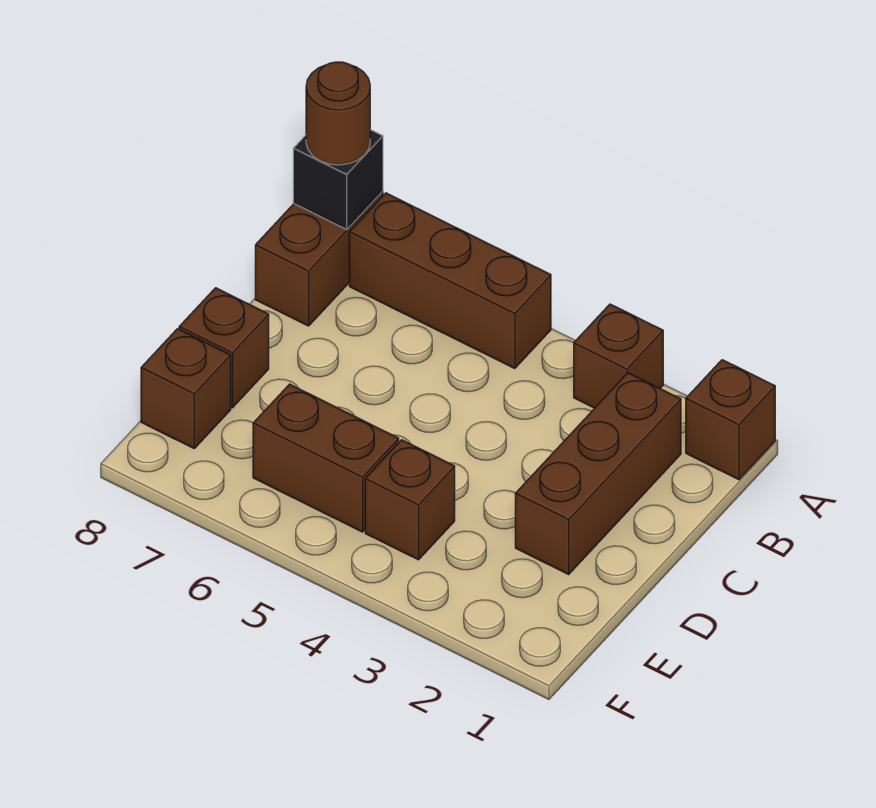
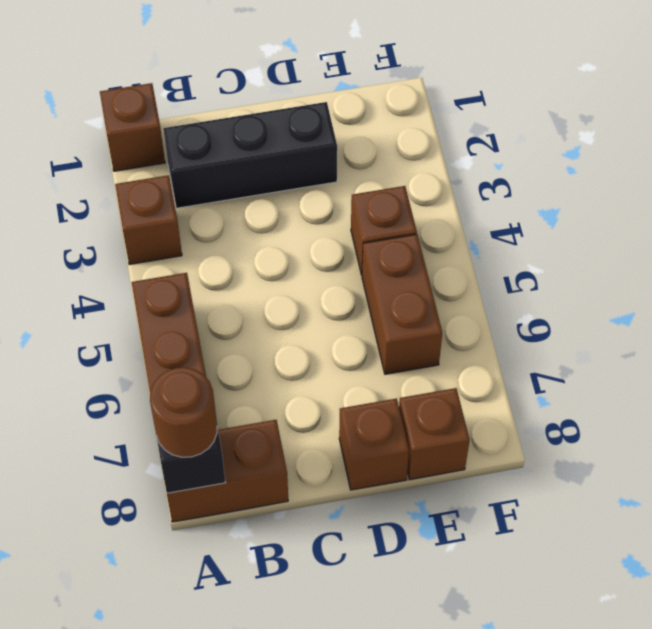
brown brick B2:D2 level 1 -> black brick B2:D2 level 1

